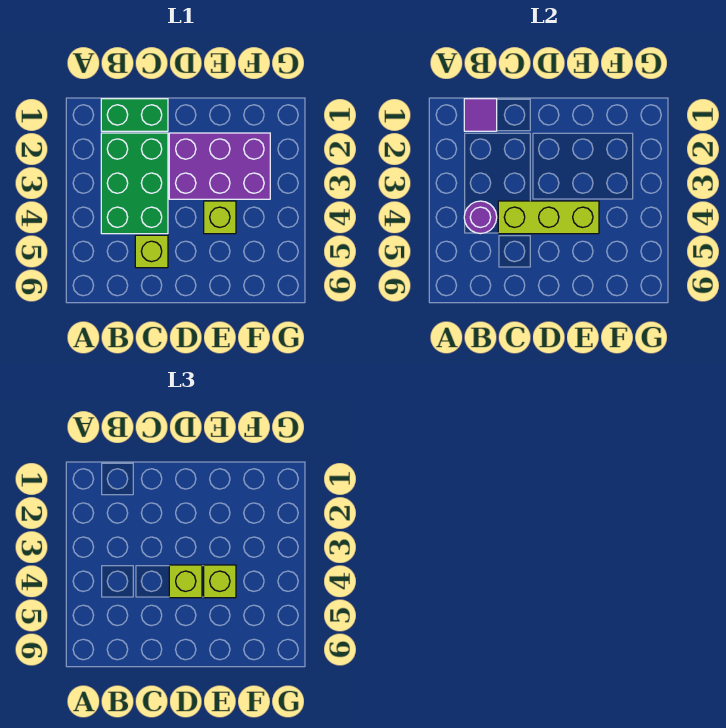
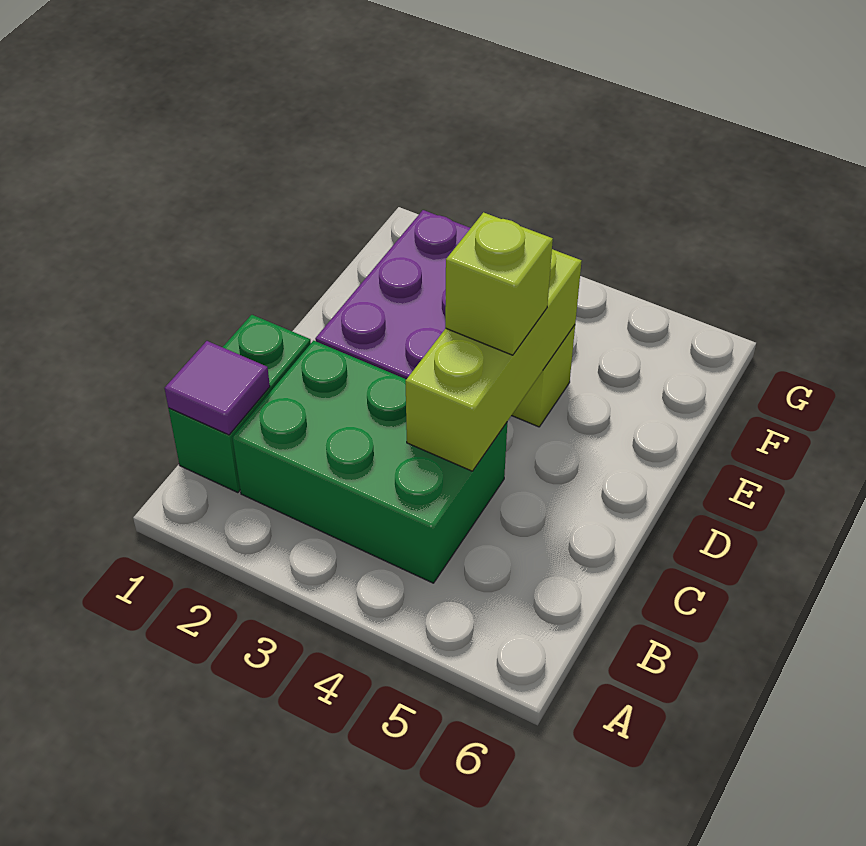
purple round brick B4 level 2 -> none
lime brick C5 level 1 -> none
lime brick E4 level 3 -> none

